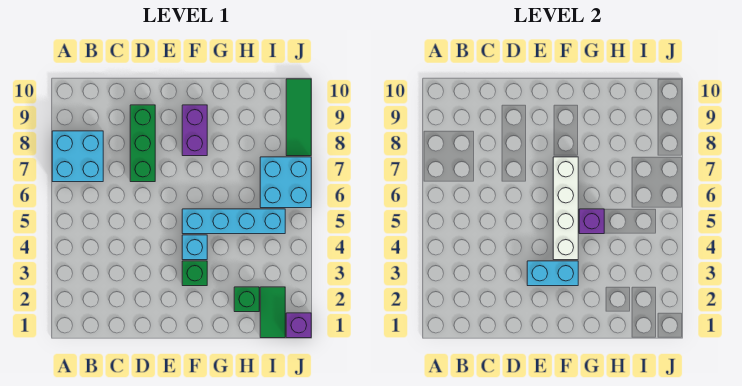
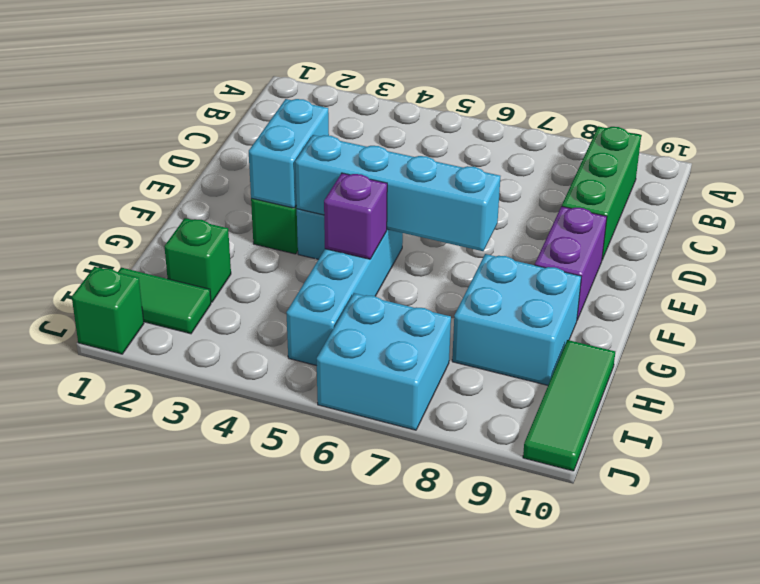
cyan brick A7:B8 level 1 -> cyan brick G8:H9 level 1
green brick D7:D9 level 1 -> green brick B9:D9 level 1
white brick F4:F7 level 2 -> cyan brick F4:F7 level 2
purple brick F8:F9 level 1 -> purple brick E9:F9 level 1
purple brick J1 level 1 -> green brick J1 level 1
green tile J8:J10 level 1 -> green tile H10:J10 level 1

